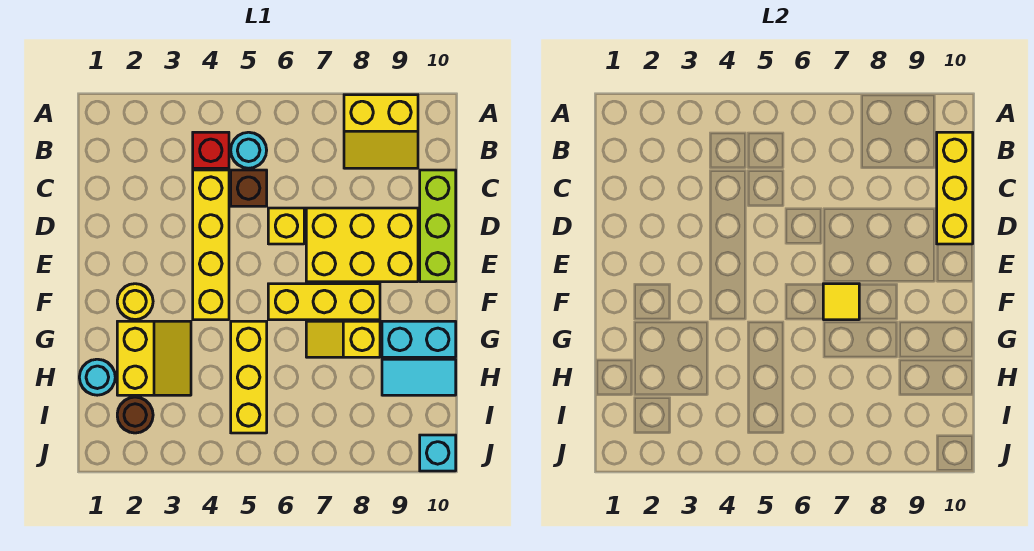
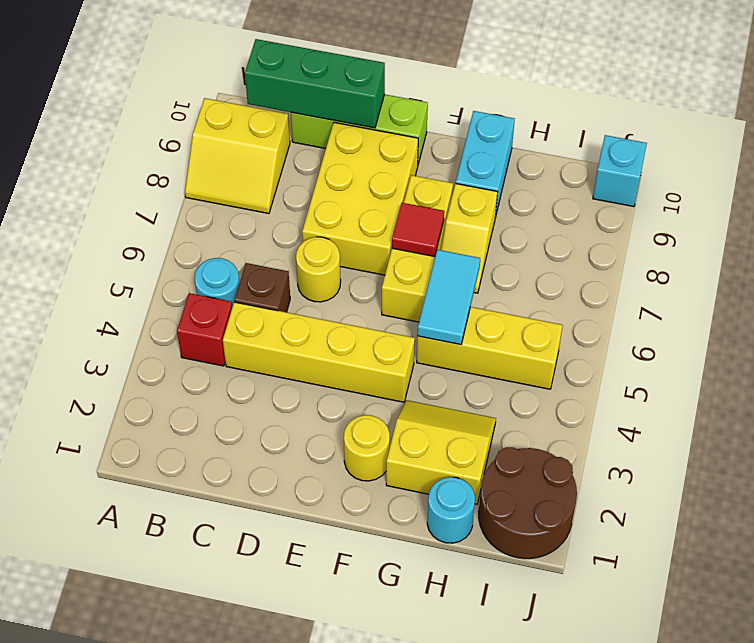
yellow slope A8:B9 level 1 top A -> yellow slope A8:B9 level 1 top 9
yellow brick B10:D10 level 2 -> green brick B10:D10 level 2
yellow brick D6 level 1 -> yellow round brick D6 level 1
yellow tile F7 level 2 -> red tile F7 level 2
cyan tile H9:H10 level 1 -> cyan tile G5:G6 level 2
brown round brick I2 level 1 -> brown round brick I1:J2 level 1

